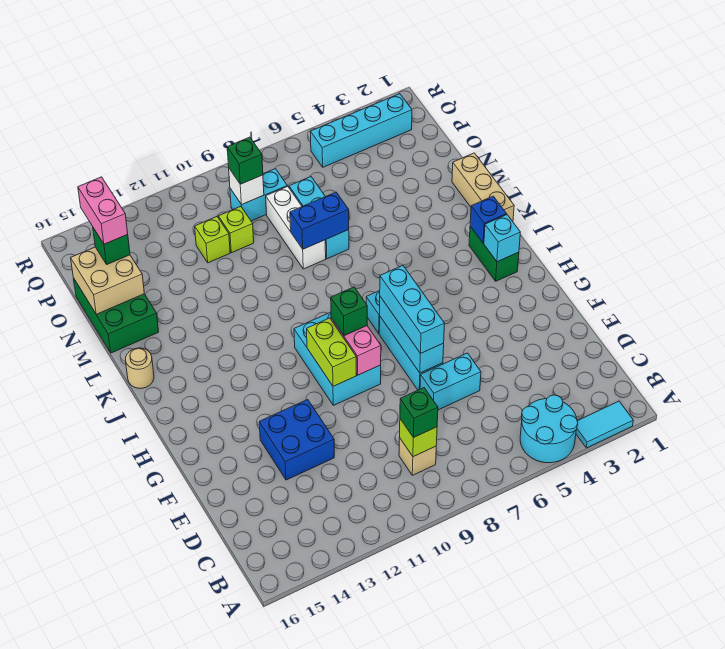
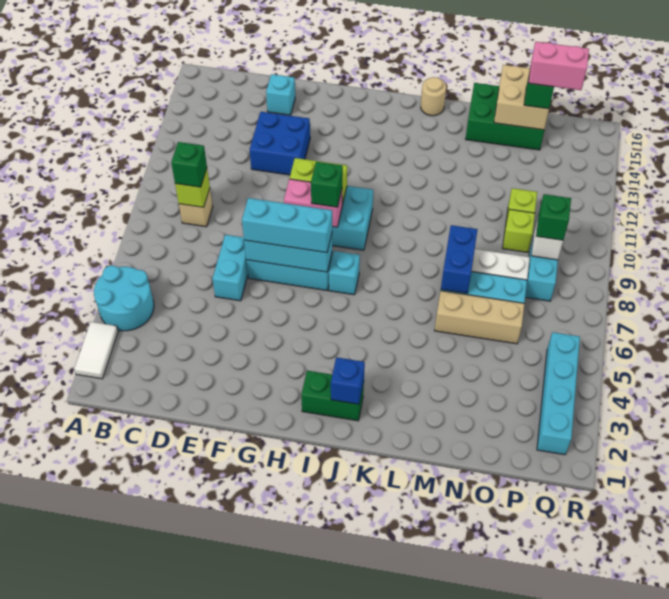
cyan tile A2:A3 level 1 -> white tile A2:A3 level 1
cyan brick I2 level 2 -> cyan brick E15 level 1
tan brick K1:M1 level 1 -> tan brick M6:O6 level 1

